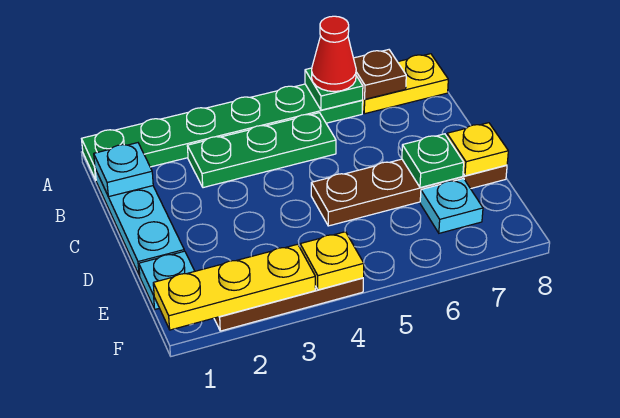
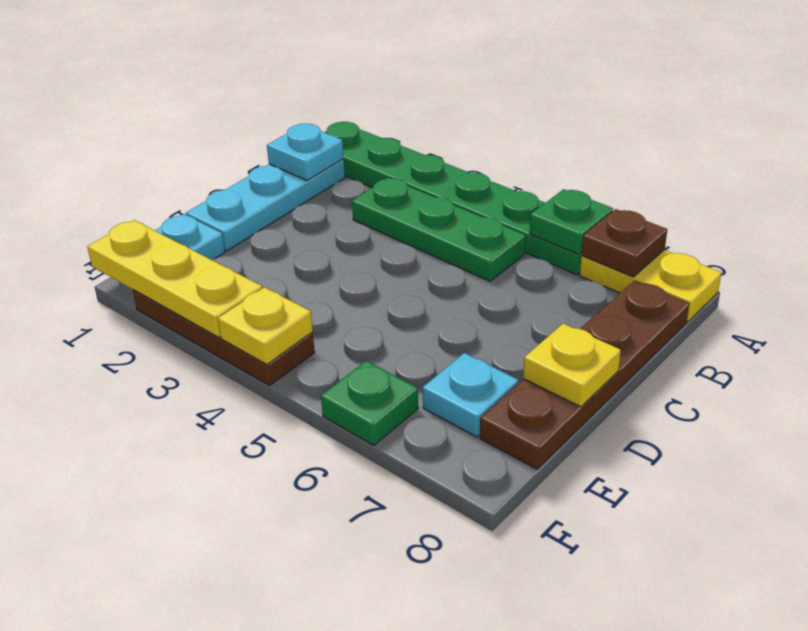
red cone A6 level 3 -> none
brown plate D5:D8 level 1 -> brown plate B8:E8 level 1
green plate D7 level 2 -> green plate F6 level 1

